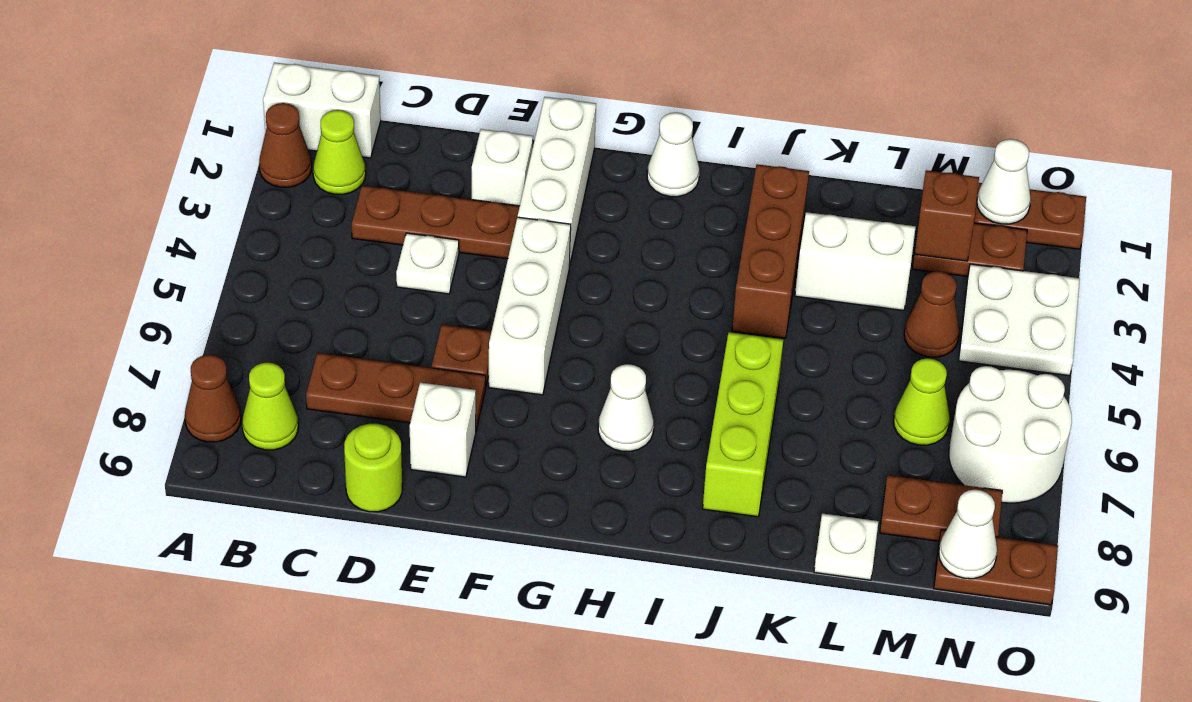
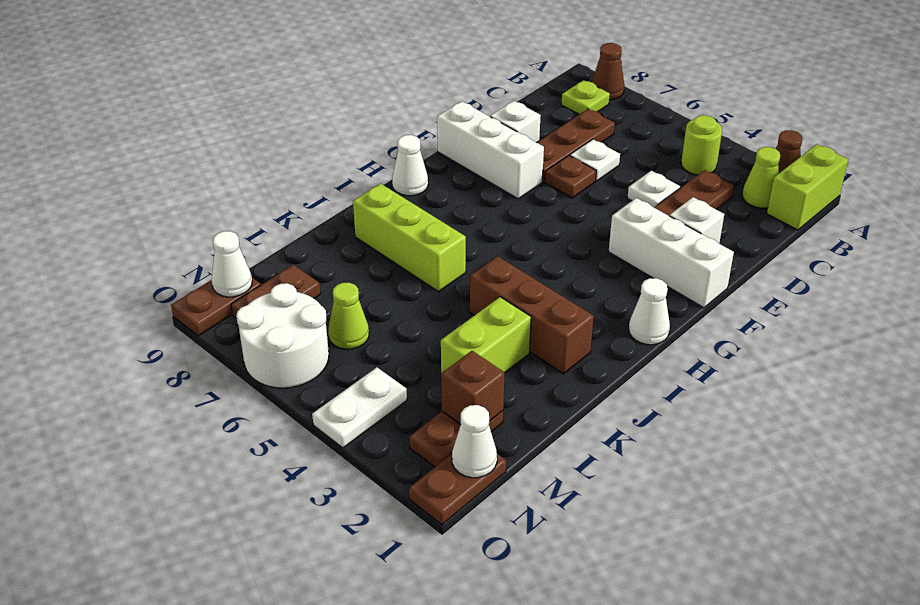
white brick A1:B1 level 1 -> lime brick A1:B1 level 1
lime cone B8 level 1 -> lime plate B8 level 1
lime round brick D9 level 1 -> lime round brick B4 level 1
white brick F4:F6 level 1 -> white brick F7:F9 level 1
white cone H7 level 1 -> white cone H9 level 1
white brick K3:L3 level 1 -> lime brick K3:L3 level 1
white plate L9 level 1 -> white plate D6 level 1
brown cone M4 level 1 -> none
white plate N3:O4 level 1 -> white plate N4:O4 level 1

